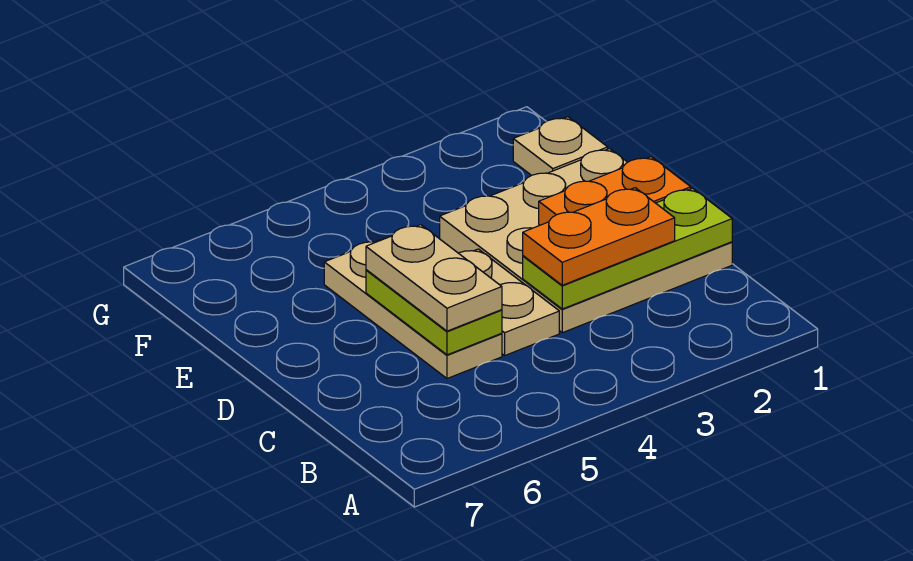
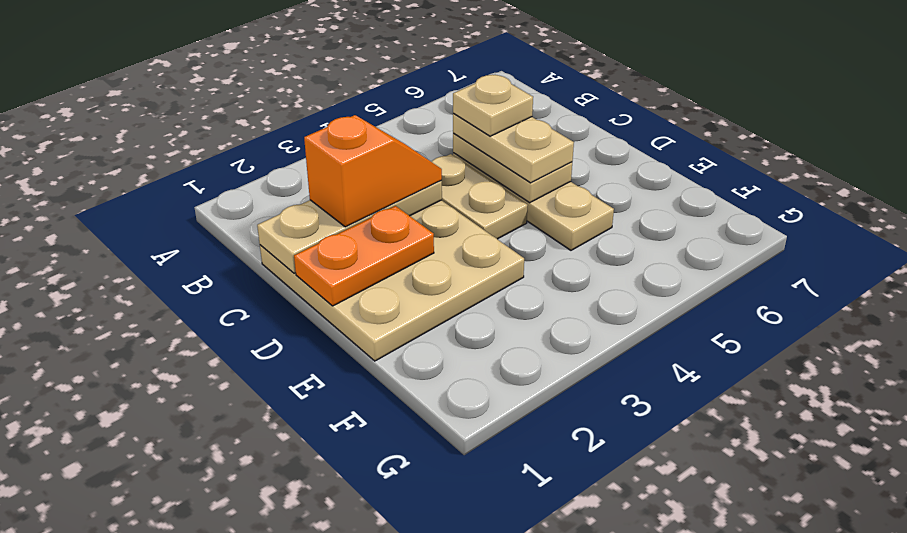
lime plate C1:C3 level 2 -> tan plate C1:C3 level 2
orange plate C2:C3 level 3 -> orange slope C2:C3 level 3 top 2
lime plate C5:D5 level 2 -> tan plate C5:D5 level 2
tan plate F1 level 1 -> tan plate C5 level 4

